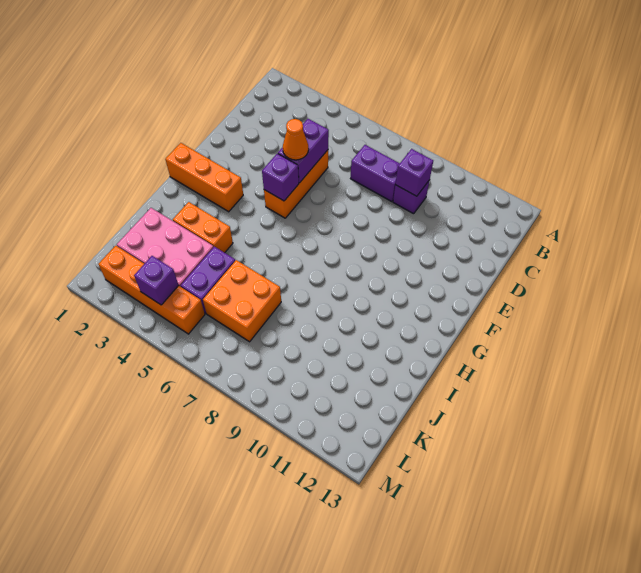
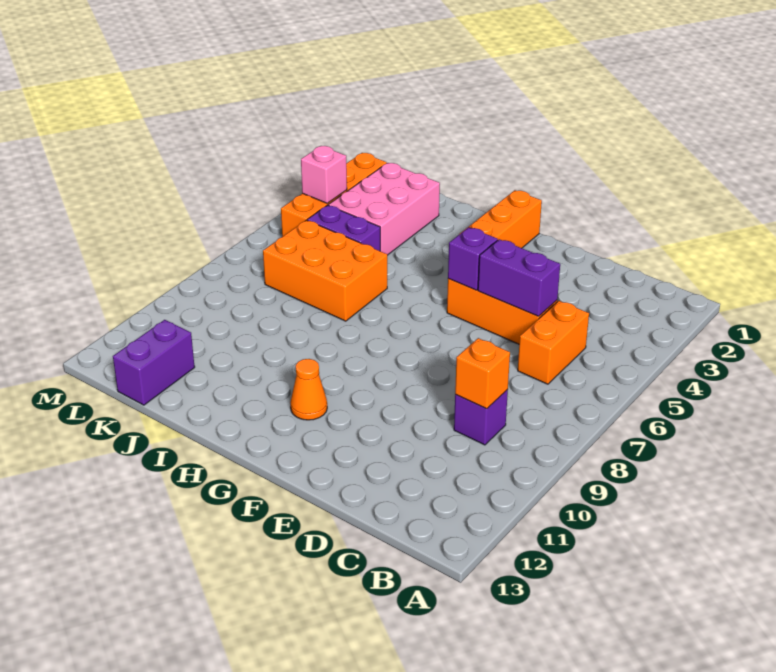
purple brick C7:C8 level 1 -> purple brick K12:K13 level 1
purple brick C9 level 2 -> orange brick C9 level 2
orange cone E5 level 3 -> orange cone G11 level 1
orange brick I3:I4 level 1 -> orange brick C5:C6 level 1
orange brick J6:K7 level 1 -> orange brick I6:K7 level 1
purple brick L4 level 2 -> pink brick L4 level 2

